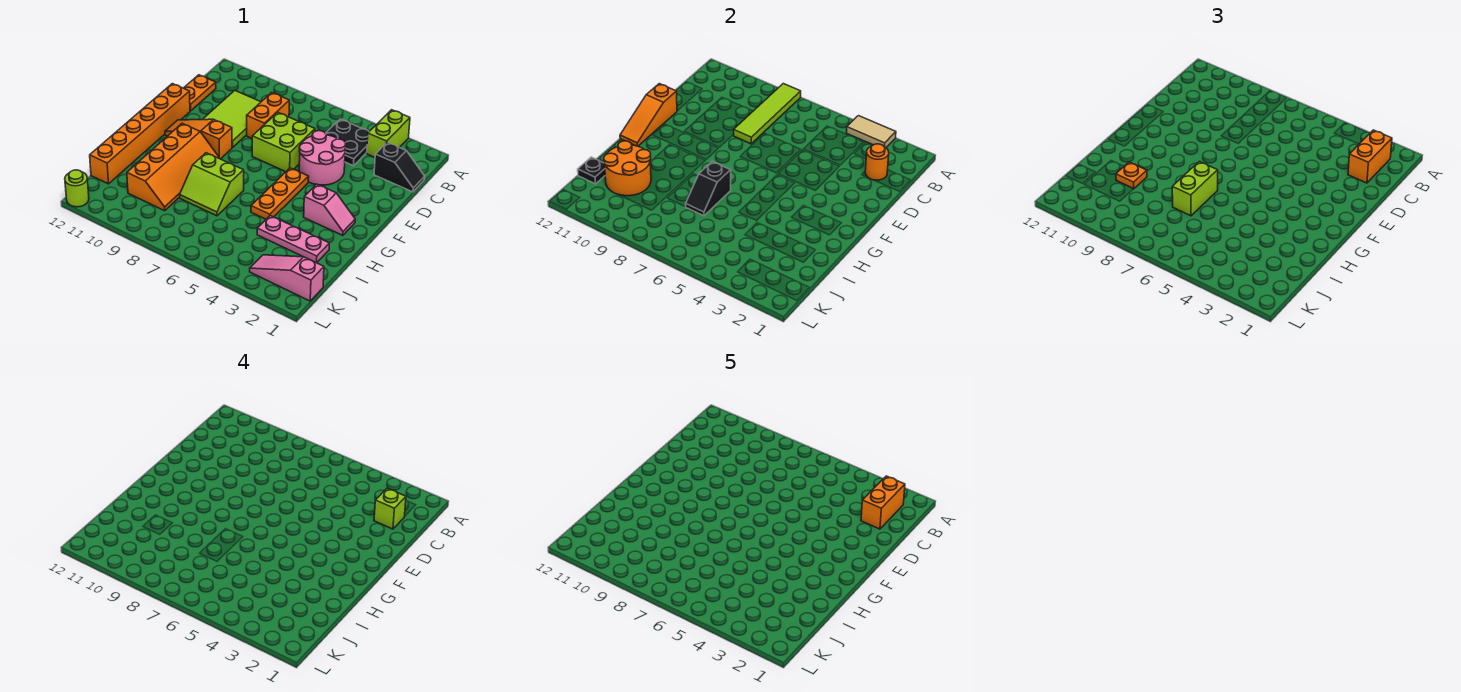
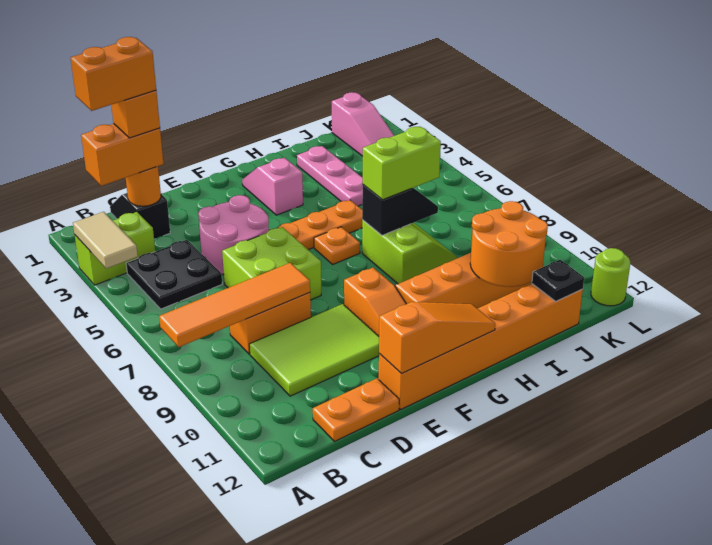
lime tile A8:D8 level 2 -> orange tile A8:D8 level 2
lime brick C2 level 4 -> orange brick C2 level 4
orange plate I10 level 3 -> orange plate G6 level 1

